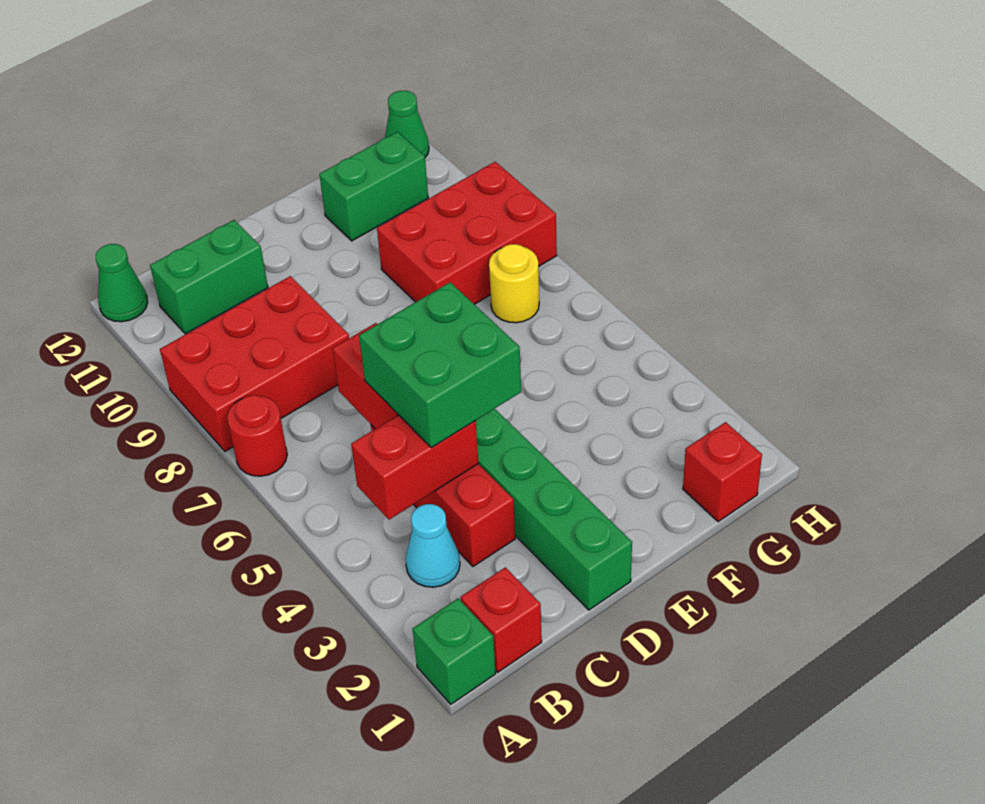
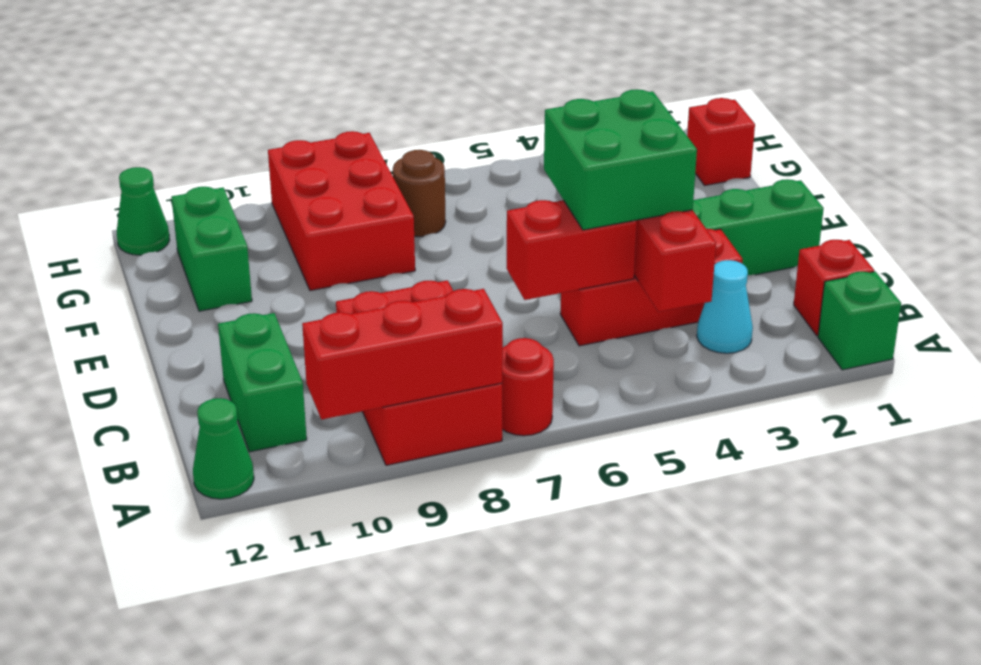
none -> red brick A8:A10 level 2
yellow round brick G7 level 1 -> brown round brick G7 level 1

